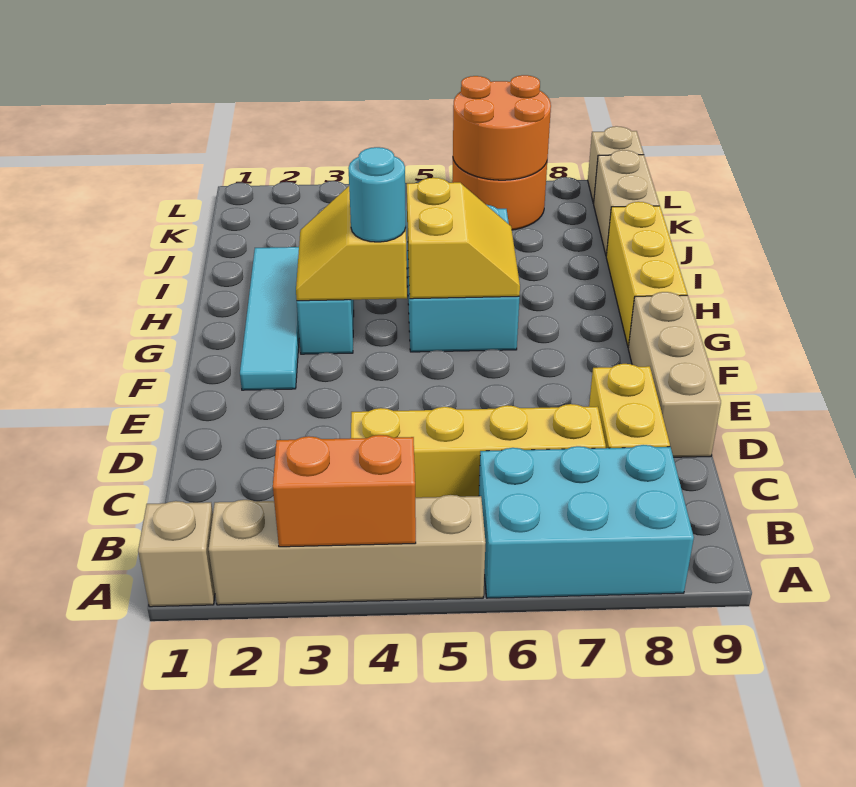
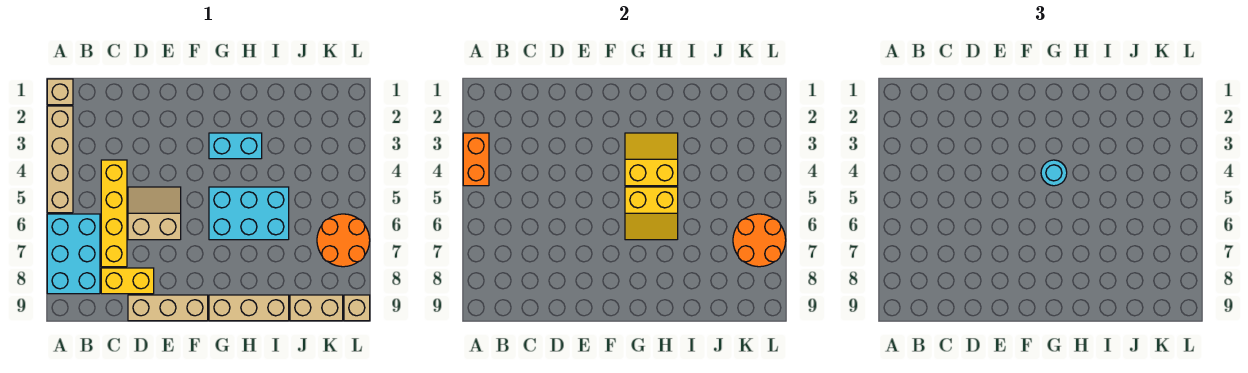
none -> tan slope D5:E6 level 1 top 6
cyan tile F2:I2 level 1 -> none
yellow brick G9:I9 level 1 -> tan brick G9:I9 level 1

